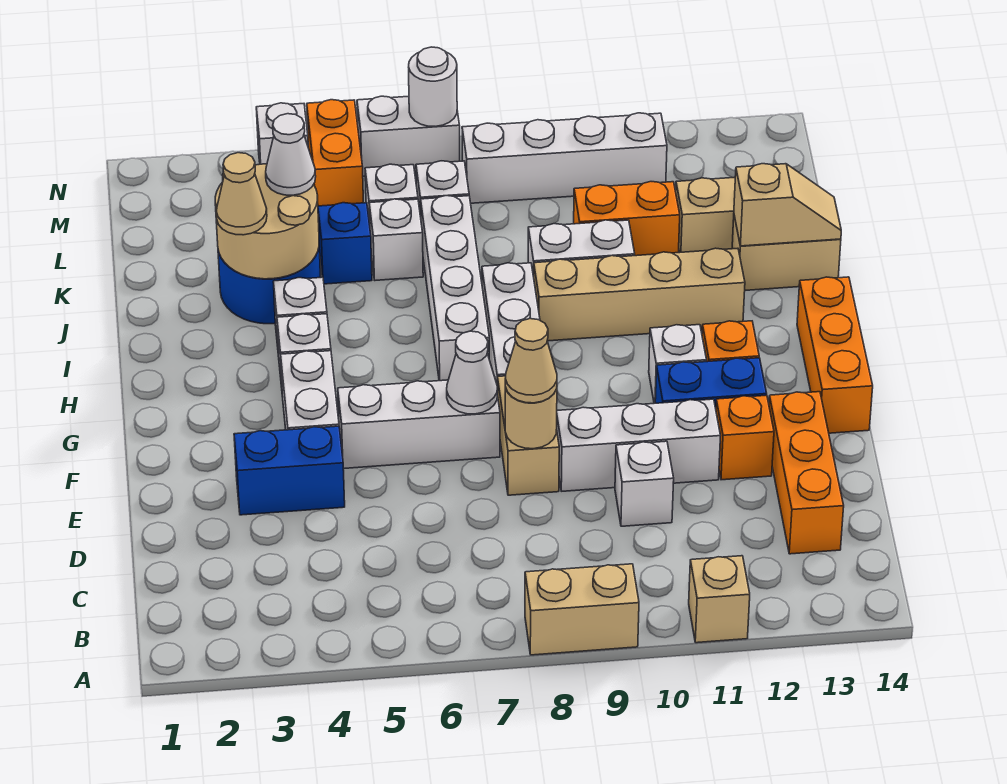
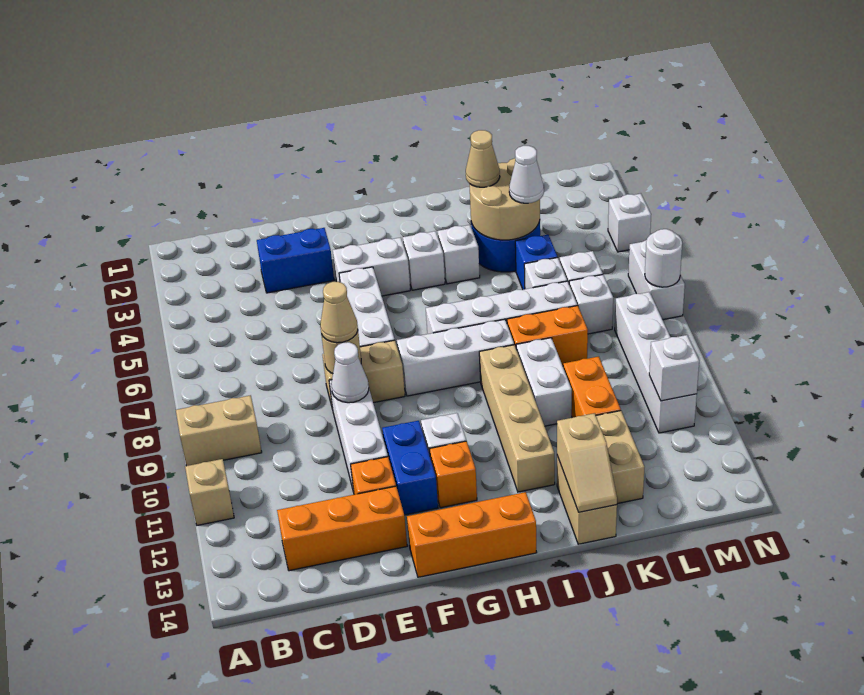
tan brick A8:A9 level 1 -> tan brick A9:B9 level 1
white brick D10 level 1 -> white brick M11 level 2
blue brick E3:E4 level 1 -> blue brick D3:E3 level 1
white cone F7 level 2 -> white cone E9 level 2
orange brick M5:N5 level 1 -> orange brick J8:K8 level 1

